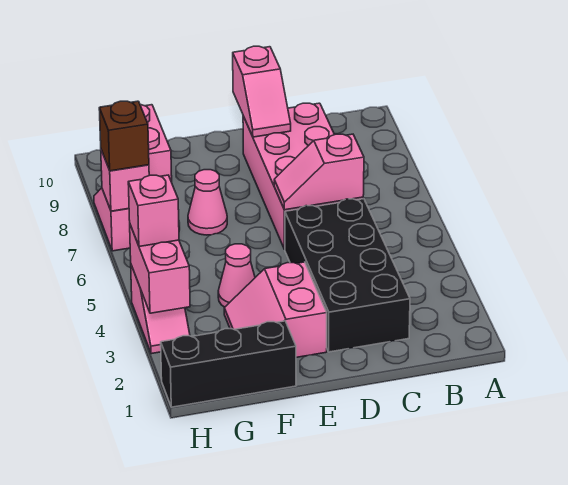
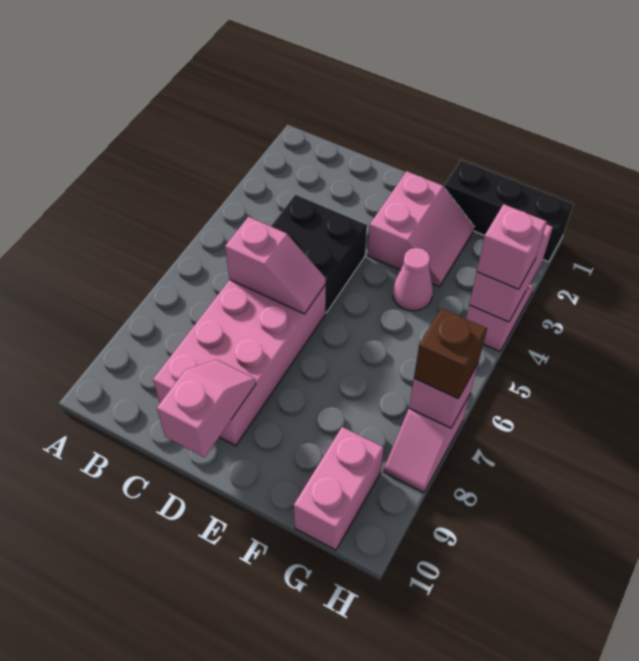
black brick C2:D5 level 1 -> black brick C4:D5 level 1
pink cone F7 level 1 -> none

